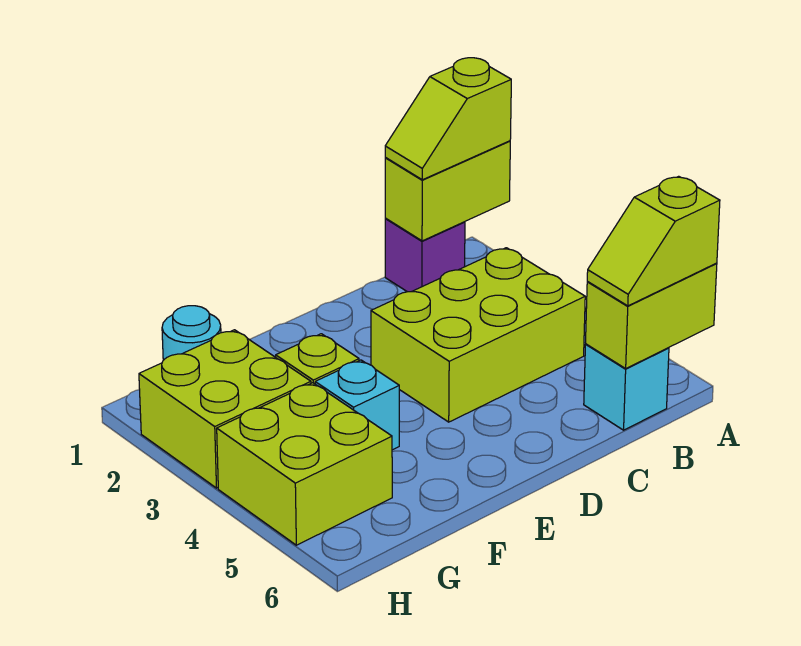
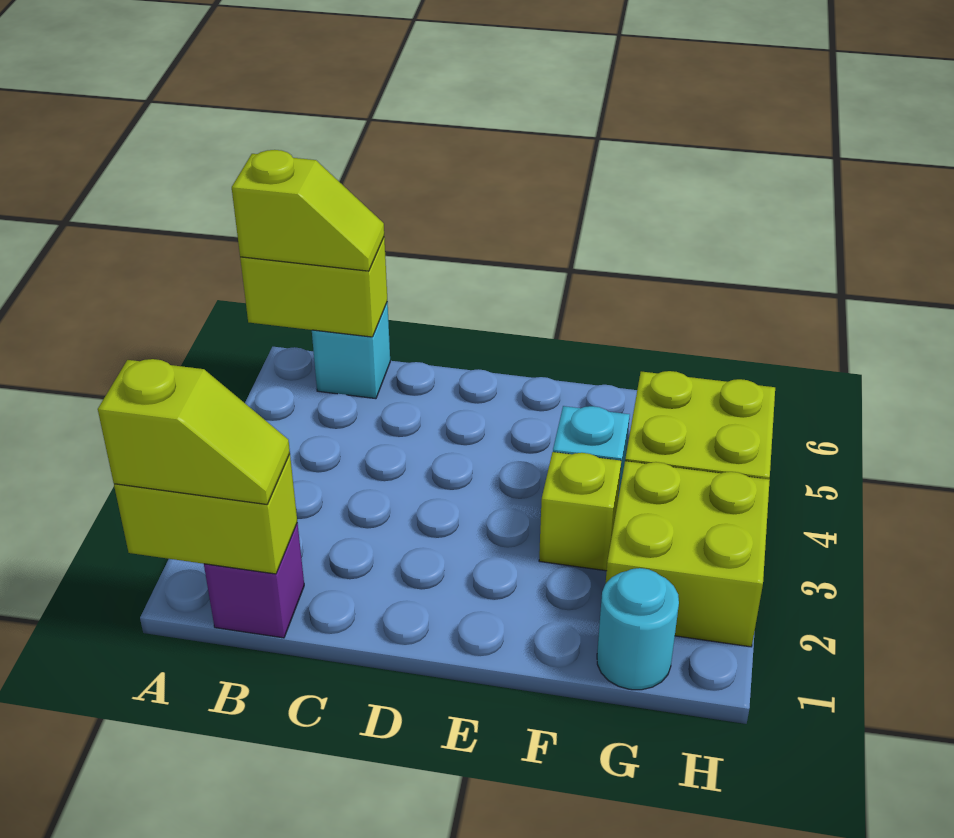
lime brick B3:D4 level 1 -> none

